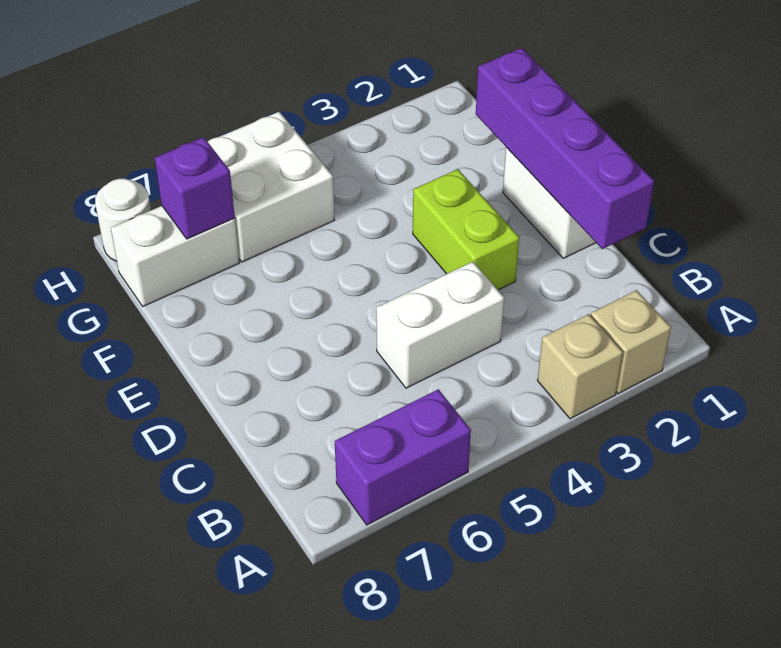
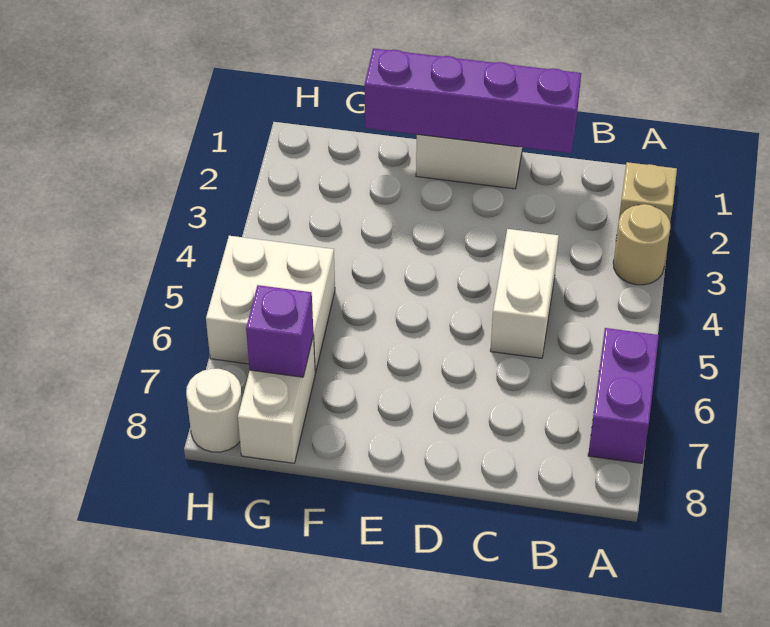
tan brick A3 level 1 -> tan round brick A3 level 1
lime brick D3:E3 level 1 -> none

